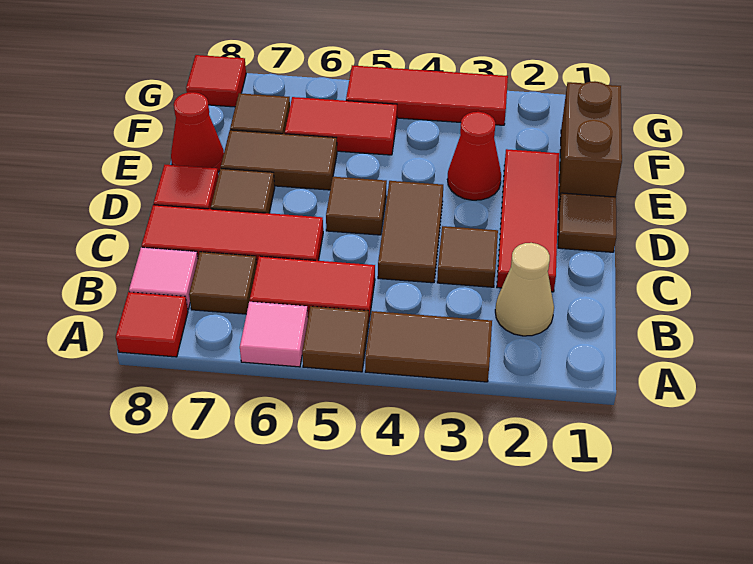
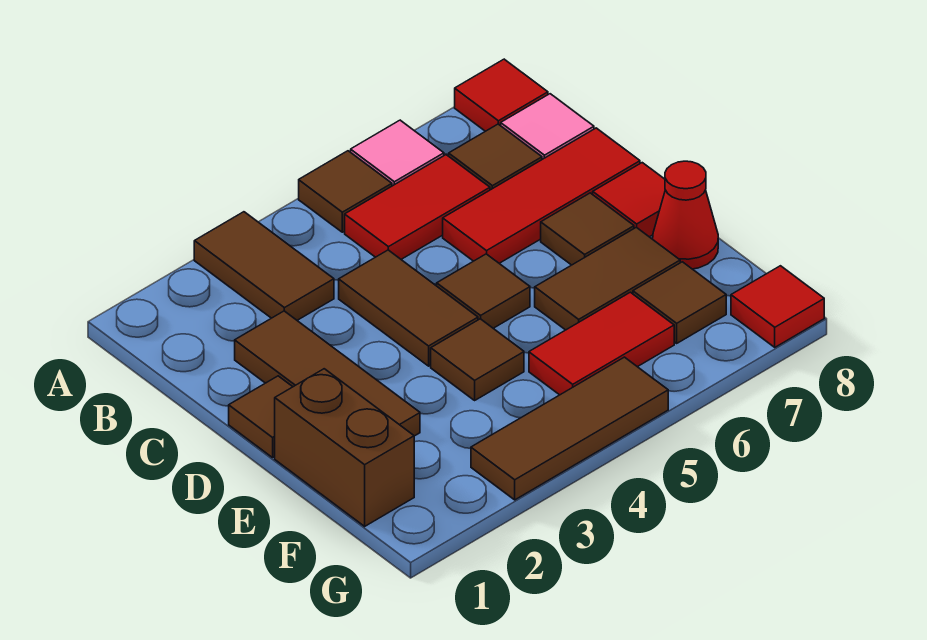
brown tile A3:A4 level 1 -> brown tile A3:B3 level 1
tan cone B2 level 1 -> none
red tile C2:E2 level 1 -> brown tile C2:E2 level 1
brown tile C3 level 1 -> brown tile E4 level 1
red cone E3 level 1 -> none
red tile G3:G5 level 1 -> brown tile G3:G5 level 1

